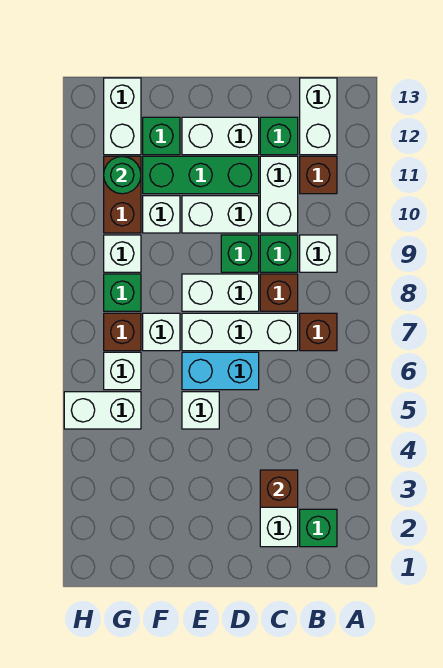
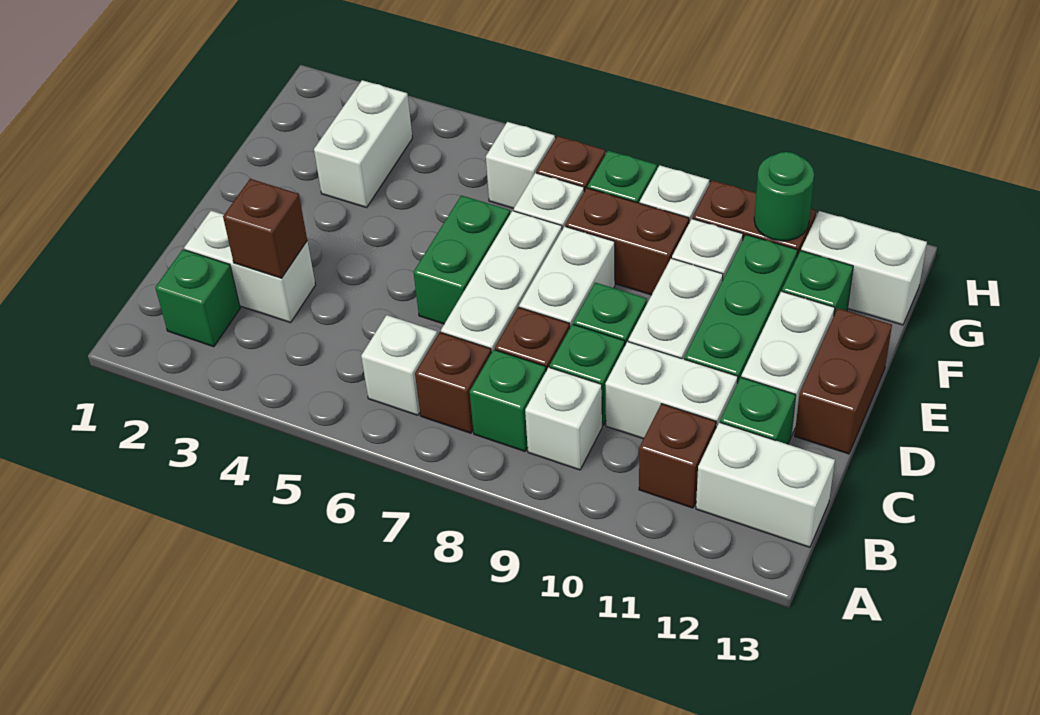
none -> green brick B8 level 1
cyan brick D6:E6 level 1 -> green brick D6:E6 level 1
none -> brown brick D13:E13 level 1
white brick E5 level 1 -> white brick B6 level 1
none -> brown brick F8:F9 level 1
white brick G5:H5 level 1 -> white brick F3:G3 level 1

